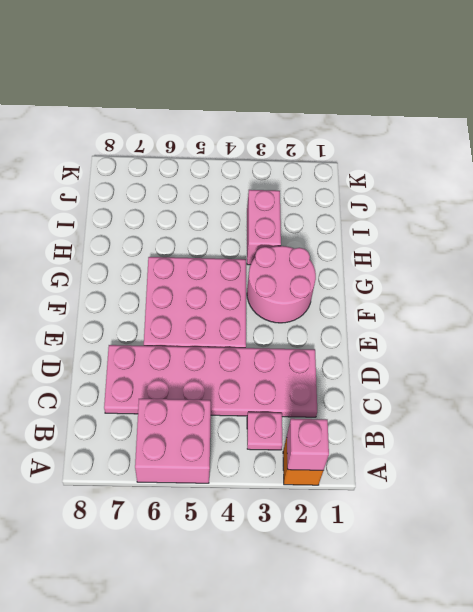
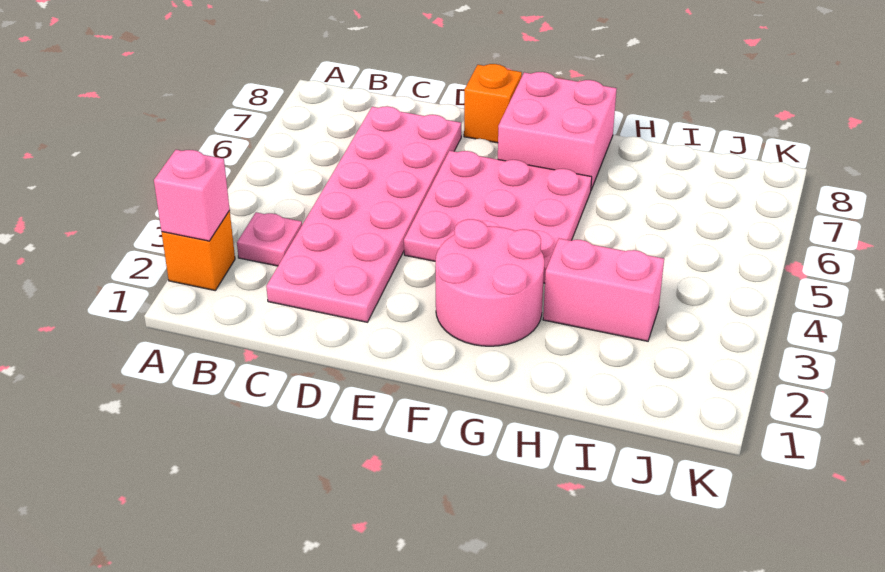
pink brick A5:B6 level 1 -> pink brick F7:G8 level 1
none -> orange brick E8 level 1

